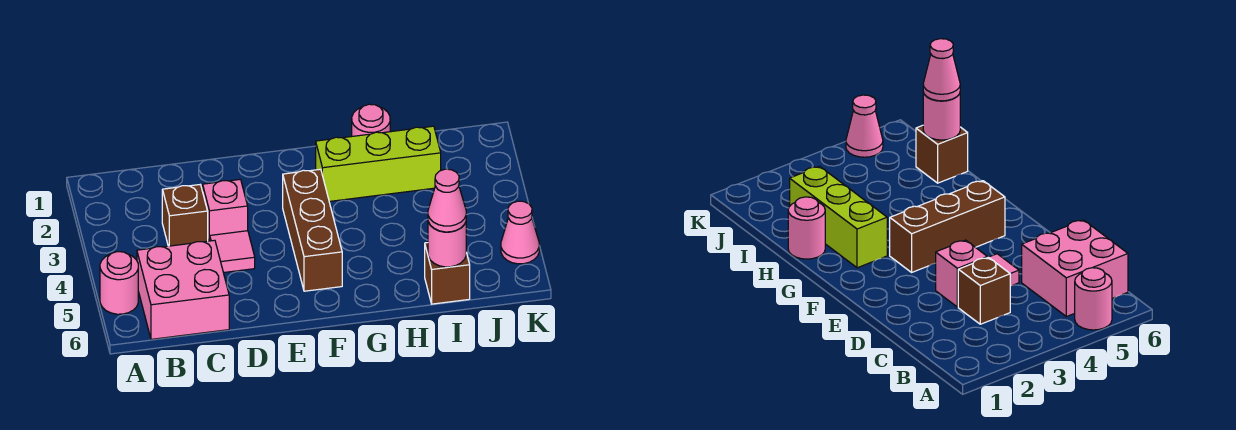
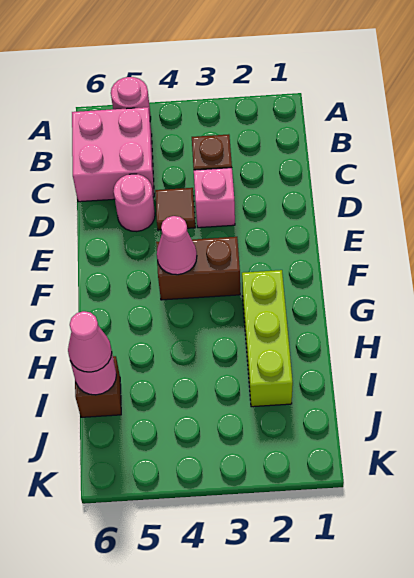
pink tile D4 level 1 -> brown tile D4 level 1
brown brick F3:F5 level 1 -> brown brick F3:F4 level 1
pink round brick H1 level 1 -> pink round brick D5 level 1
pink cone K5 level 1 -> pink cone F4 level 2

